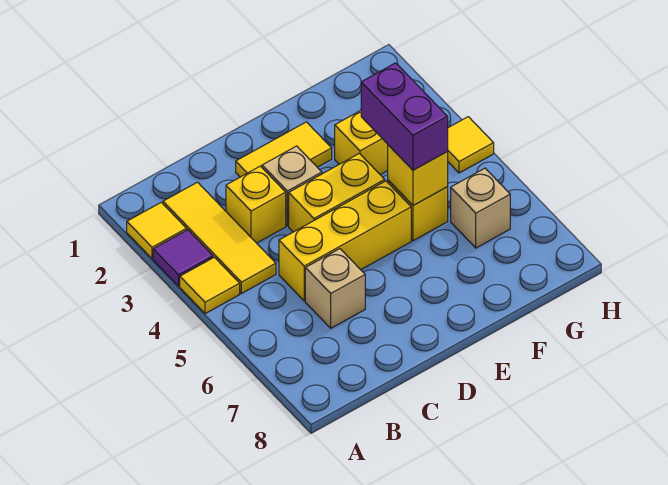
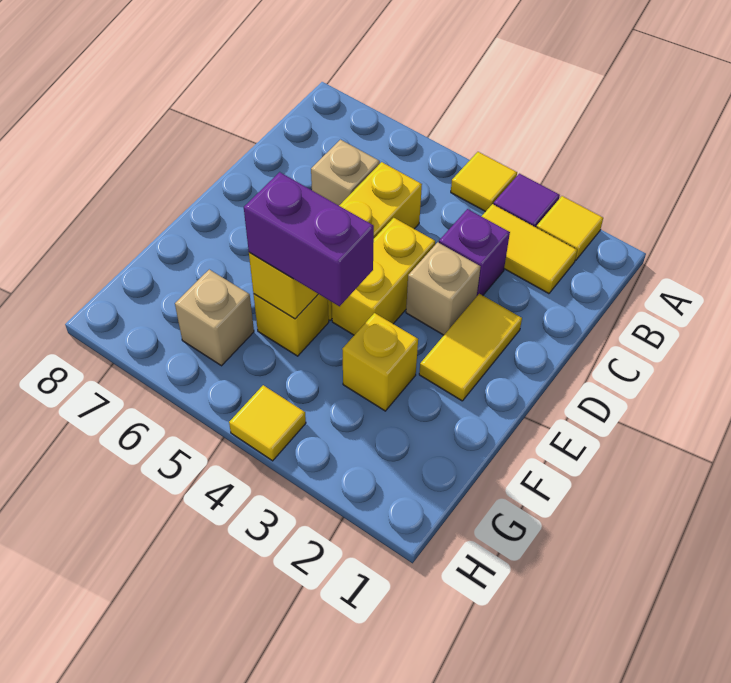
yellow tile B2:B4 level 1 -> yellow tile B2:B3 level 1
yellow brick C3 level 1 -> purple brick C3 level 1

